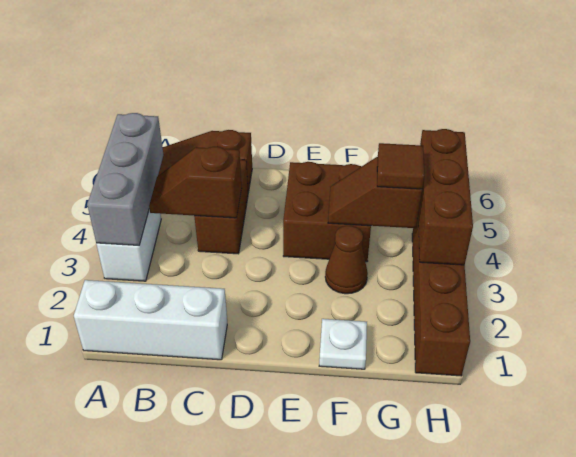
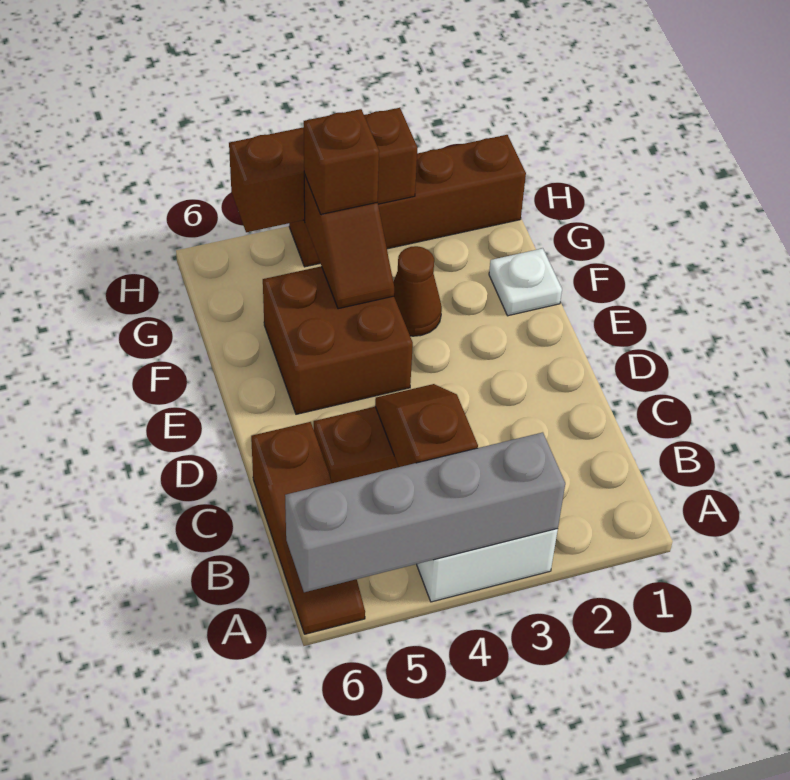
white brick A1:C1 level 1 -> none
grey brick A3:A5 level 2 -> grey brick A3:A6 level 2
brown slope B4:C4 level 2 top C -> brown slope B4:C4 level 2 top B
brown tile G4 level 3 -> brown brick G4 level 3

